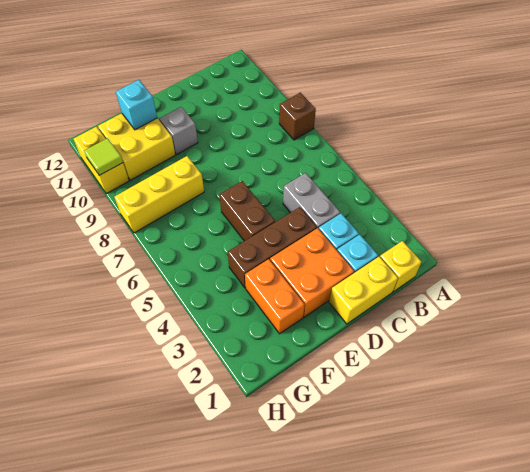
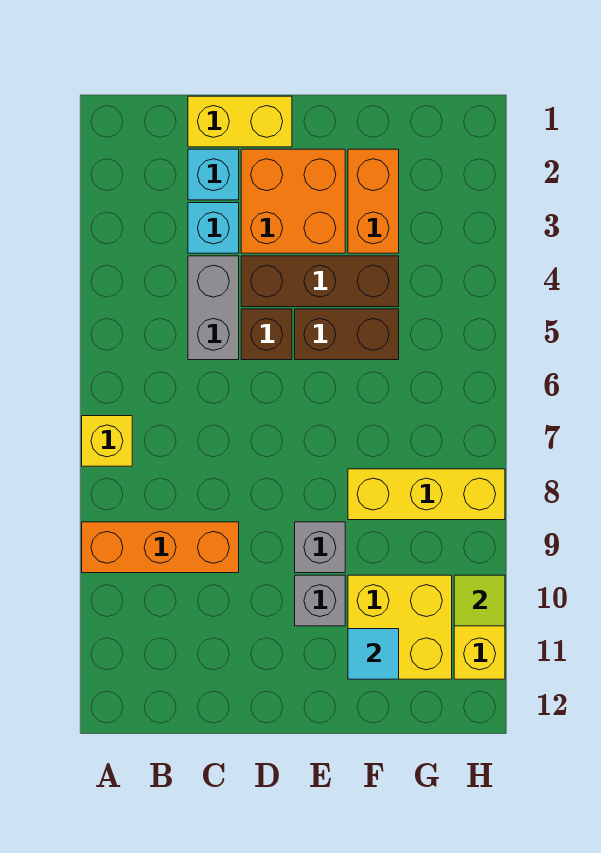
brown brick A8 level 1 -> brown brick D5 level 1
none -> orange brick A9:C9 level 1
yellow brick B1 level 1 -> yellow brick A7 level 1
brown brick E5:E6 level 1 -> brown brick E5:F5 level 1
none -> grey brick E9 level 1
cyan brick F11 level 2 -> cyan tile F11 level 2

